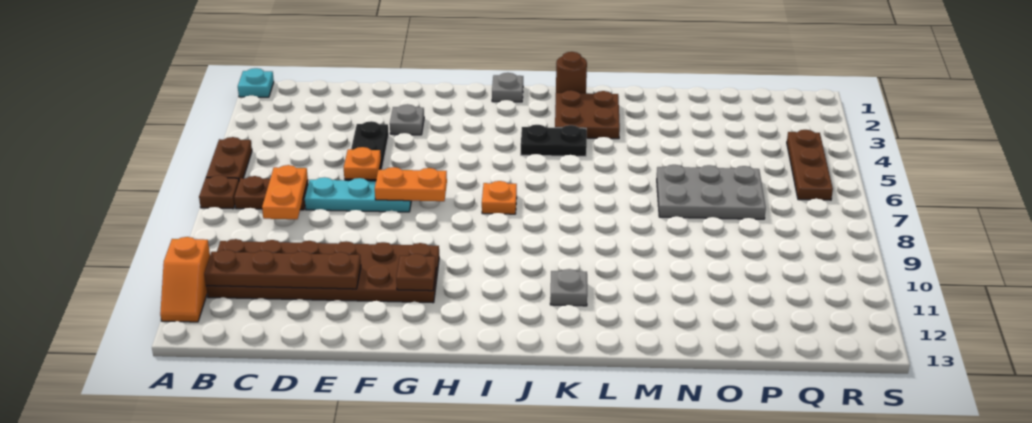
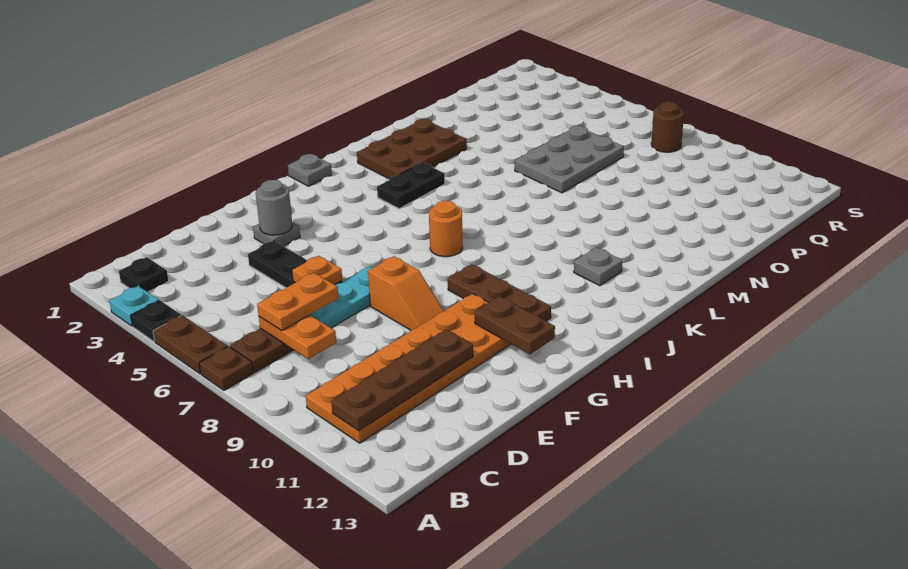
cyan plate A1 level 1 -> cyan plate A3 level 1
none -> black plate A4 level 1
orange slope A11:A12 level 1 top 11 -> orange slope F8:F9 level 1 top 8
none -> black plate B2 level 1
brown plate B10:G11 level 1 -> orange plate B10:G11 level 1
none -> grey round brick F3 level 2
orange plate F7:G7 level 2 -> orange plate C7:D7 level 3
brown plate G11 level 2 -> brown plate G11:G12 level 2
orange plate I7 level 1 -> orange round brick I7 level 1
brown round brick K1 level 1 -> brown round brick R8 level 1
brown plate K2:L3 level 1 -> brown plate K2:M3 level 1
brown plate R4:R6 level 1 -> brown plate H9:H11 level 1

